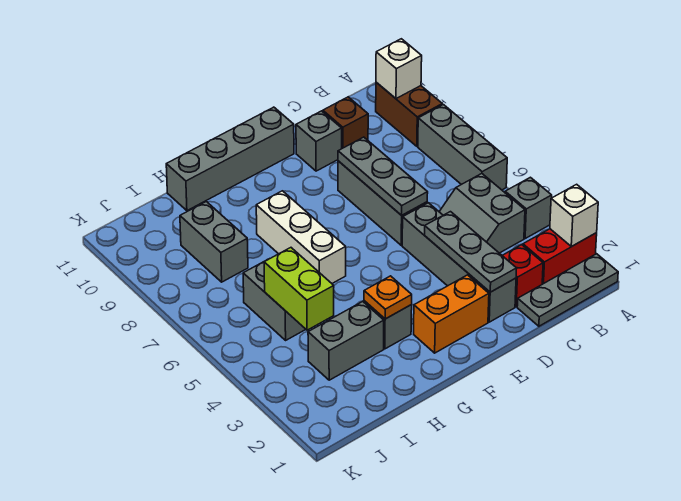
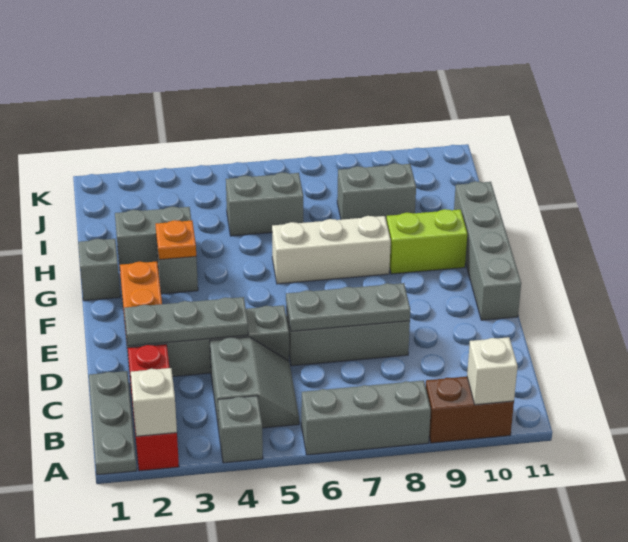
grey slope B4:C5 level 1 top B -> grey slope B4:C5 level 1 top 4
brown brick C10 level 1 -> none
grey brick D10 level 1 -> grey brick G1 level 1
grey brick H3:I3 level 1 -> grey brick H2:H3 level 1
lime brick I4:I5 level 2 -> lime brick G9:G10 level 1

